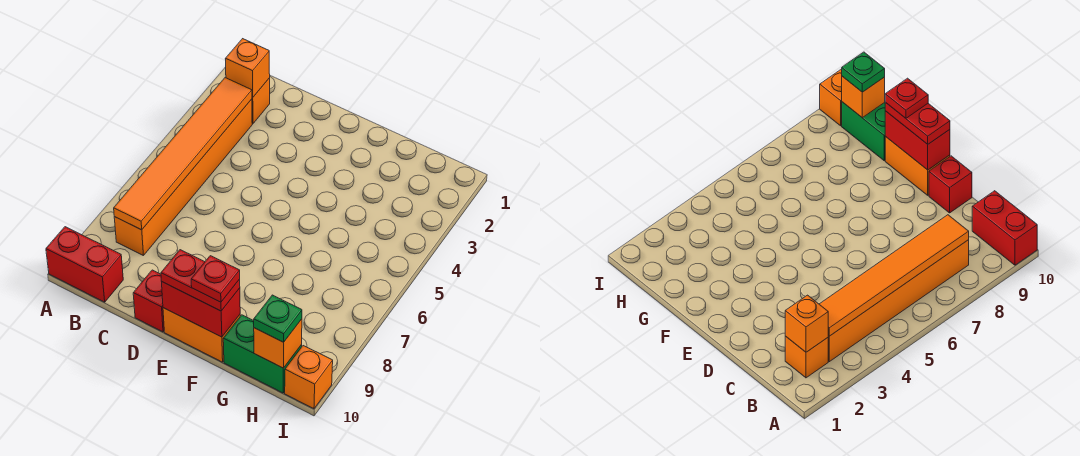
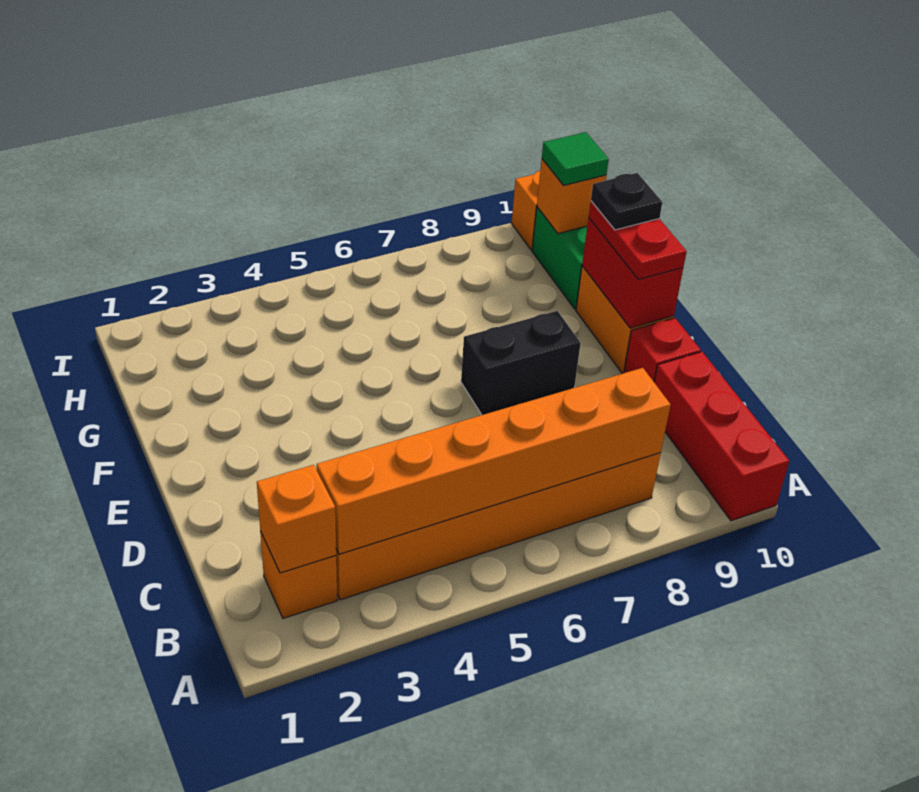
red brick A10:B10 level 1 -> red brick A10:C10 level 1
orange tile B3:B8 level 2 -> orange brick B3:B8 level 2
none -> black brick E7:E8 level 1
red plate F10 level 4 -> black plate F10 level 4
green plate H10 level 3 -> green tile H10 level 3

